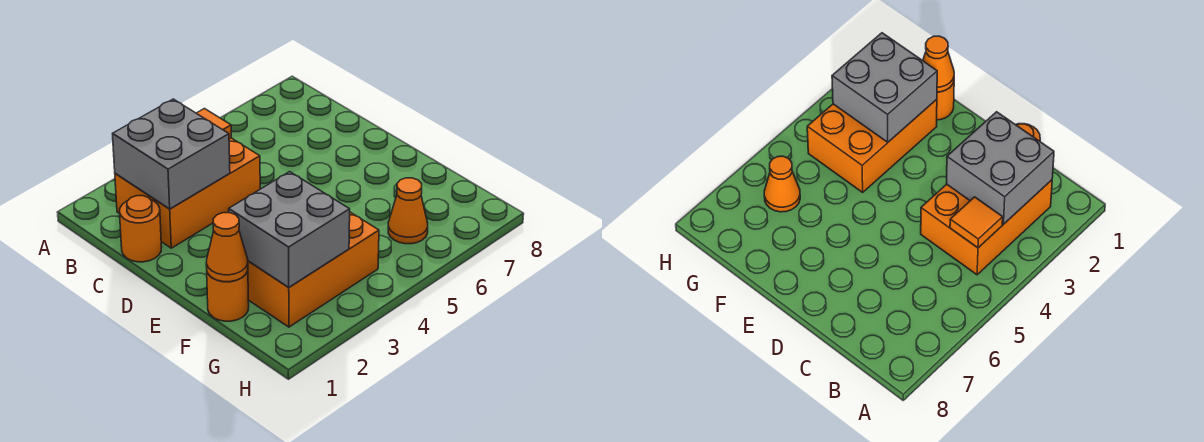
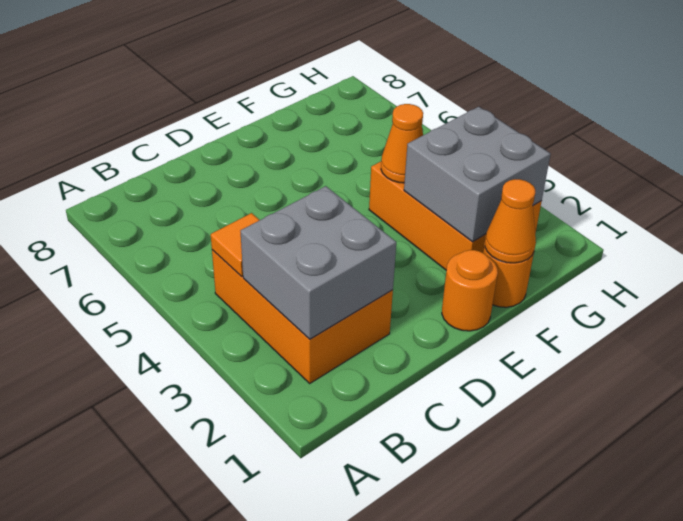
orange round brick C1 level 1 -> orange round brick E1 level 1
orange cone G6 level 1 -> orange cone F4 level 2

